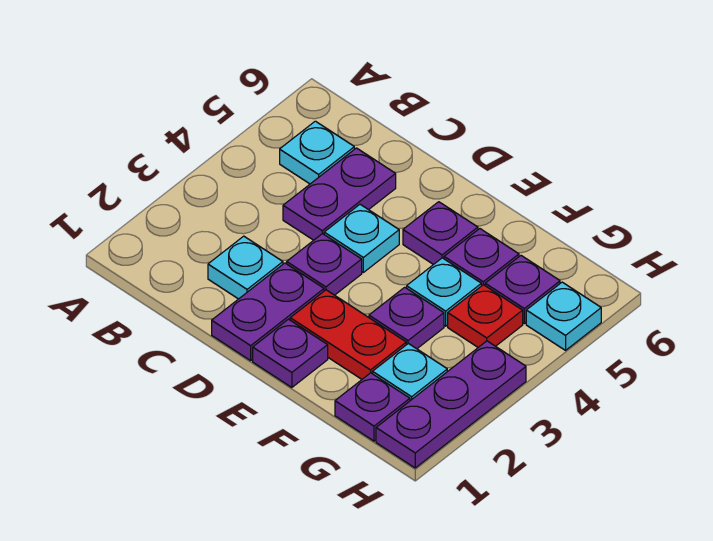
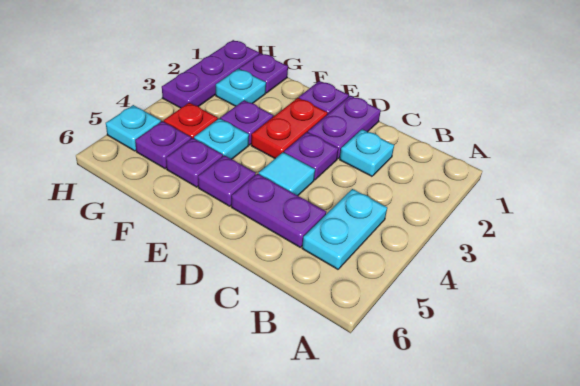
cyan plate B5 level 1 -> cyan plate B4:B5 level 1
purple plate C4:C5 level 1 -> purple plate C5:D5 level 1
cyan plate D4 level 1 -> cyan tile D4 level 1
red plate E2:F2 level 1 -> red plate E2:E3 level 1

